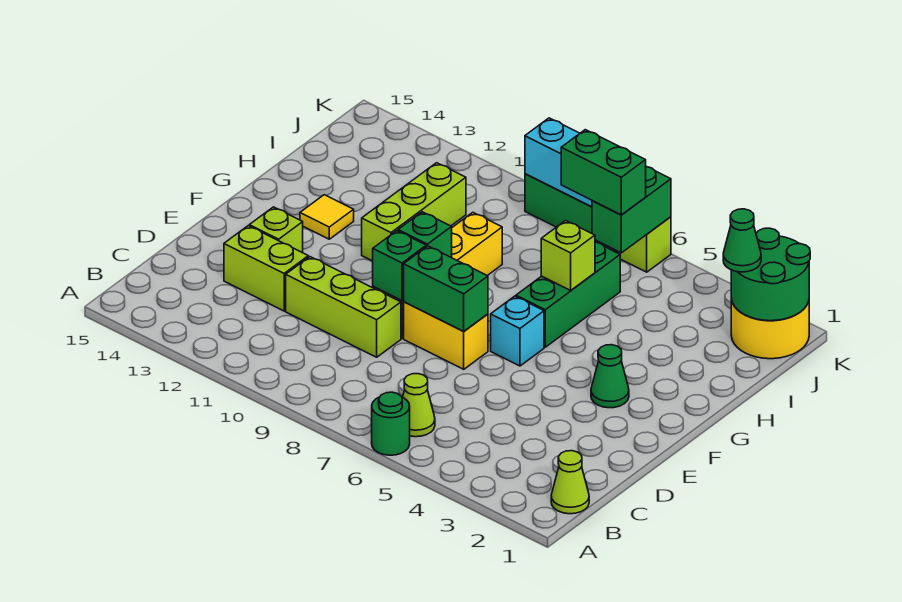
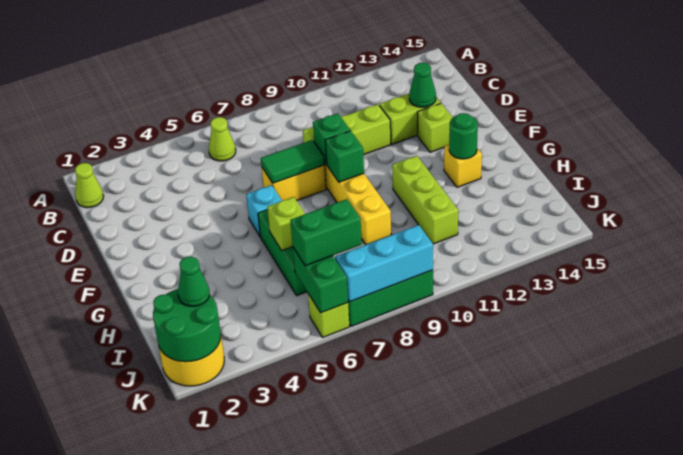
green round brick A6 level 1 -> green round brick G13 level 2
green brick E7:E8 level 2 -> green tile E7:E8 level 2
green cone F3 level 1 -> green cone D13 level 2
yellow tile G13 level 1 -> yellow brick G13 level 1

